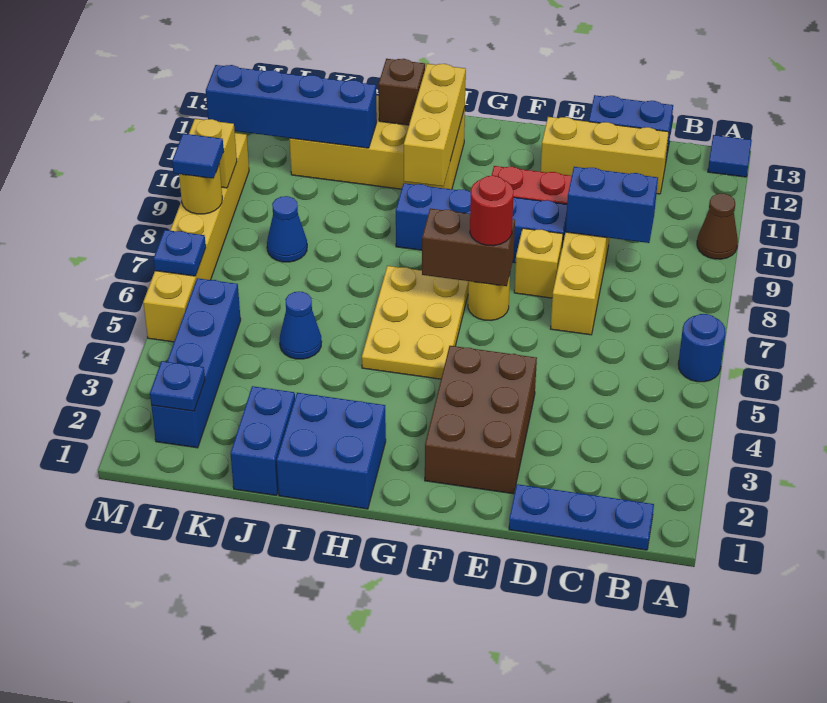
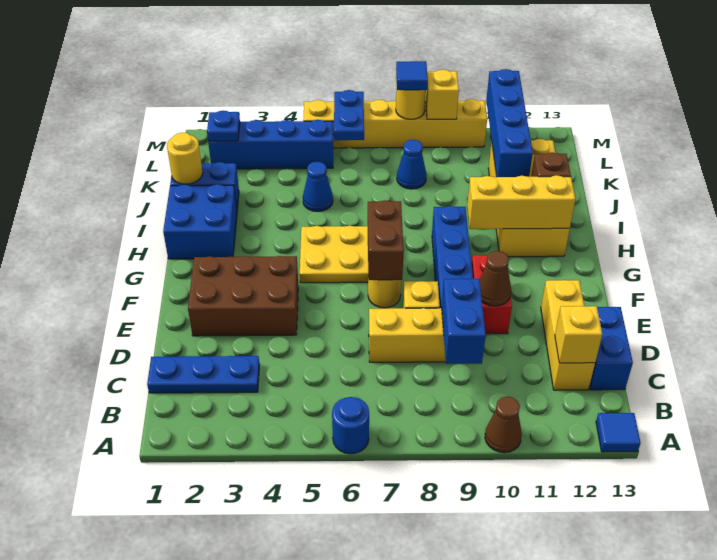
blue plate B1:D1 level 1 -> blue plate C1:C3 level 1
none -> yellow brick C12 level 2
none -> brown cone E10 level 2
red round brick F7 level 3 -> none
none -> yellow round brick J1 level 2
blue plate M6 level 2 -> blue plate L6:M6 level 2

